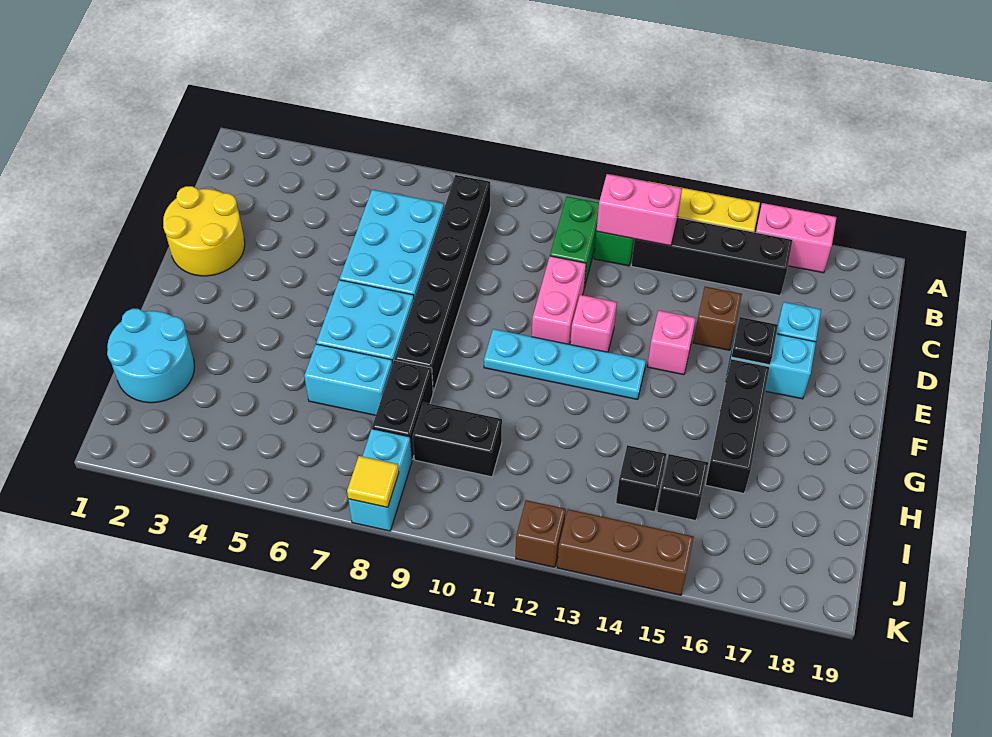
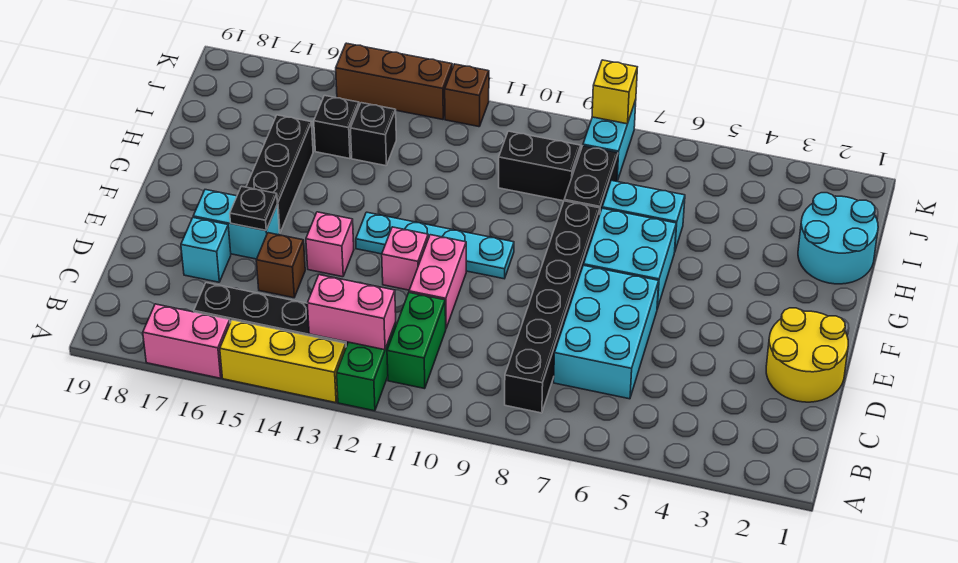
yellow tile K8 level 2 -> yellow brick K8 level 2

